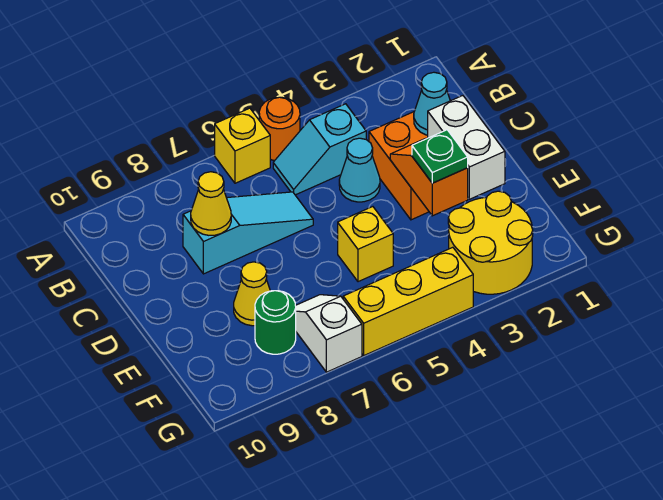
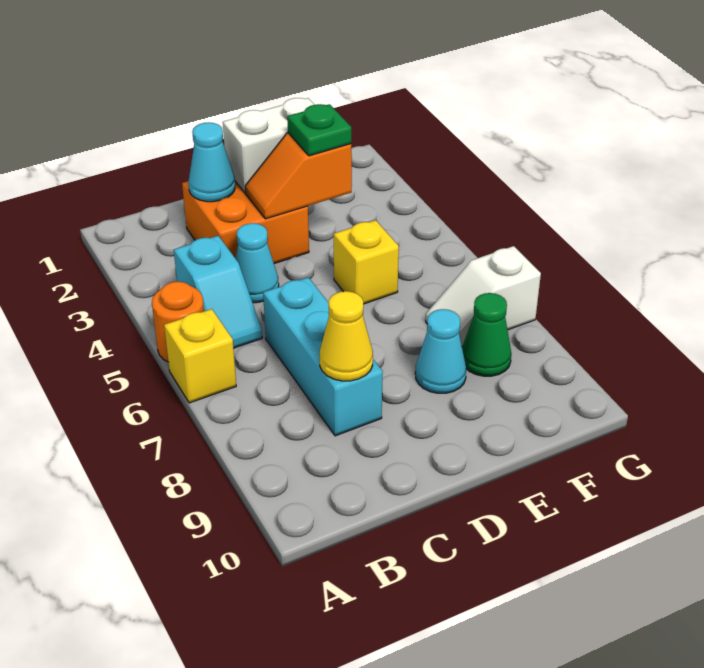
cyan slope C6:C8 level 1 top 8 -> cyan brick C6:C8 level 1
yellow cone E8 level 1 -> cyan cone E8 level 1
yellow round brick F2:G3 level 1 -> none
green round brick F8 level 1 -> green cone F8 level 1
yellow brick G4:G6 level 1 -> none

